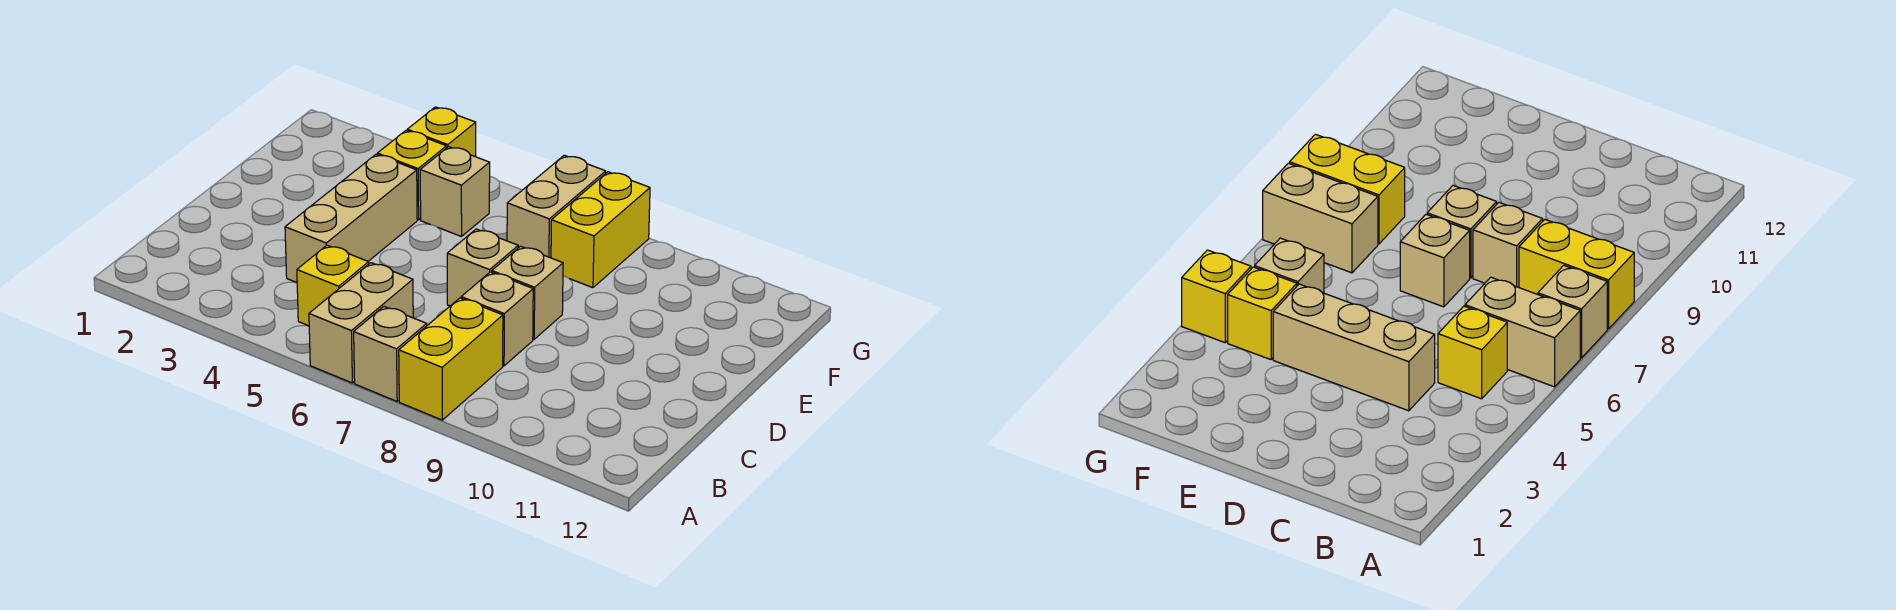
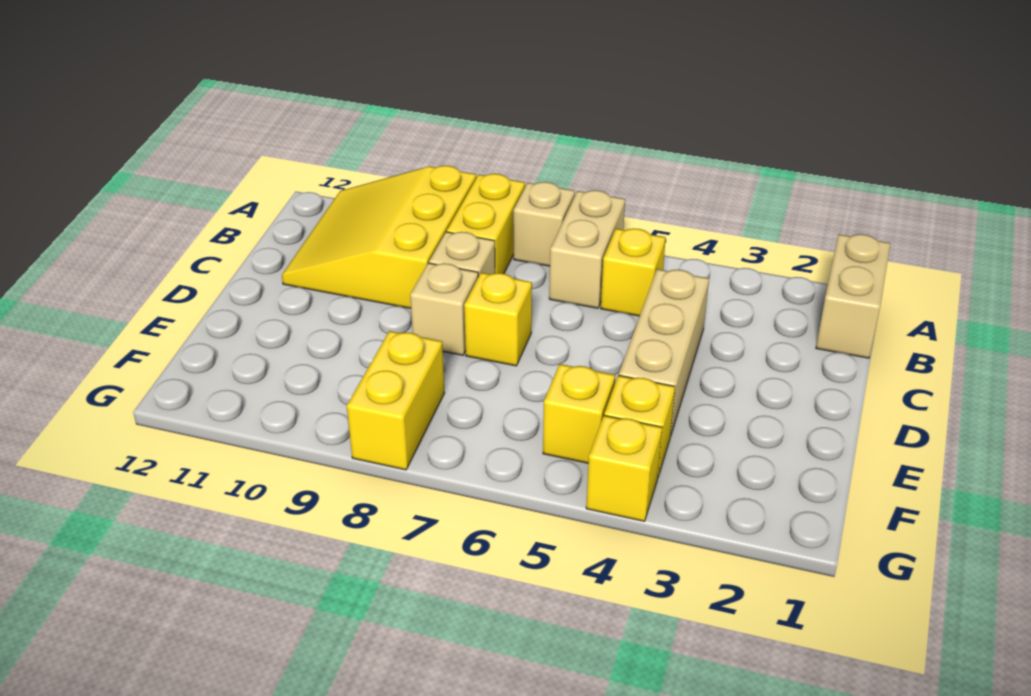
none -> yellow slope A9:C11 level 1 top 9
tan brick D7 level 1 -> yellow brick D7 level 1
tan brick F5 level 1 -> yellow brick F5 level 1
tan brick F7:G7 level 1 -> tan brick A1:B1 level 1

